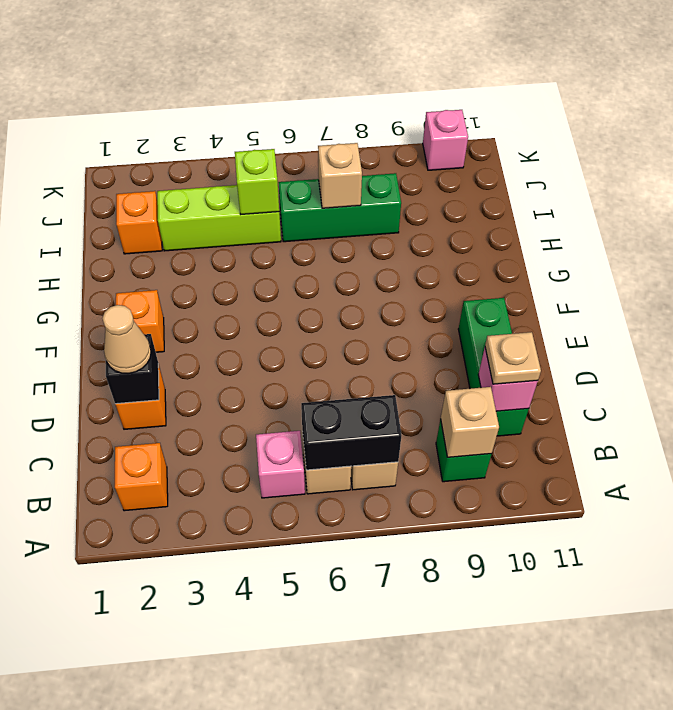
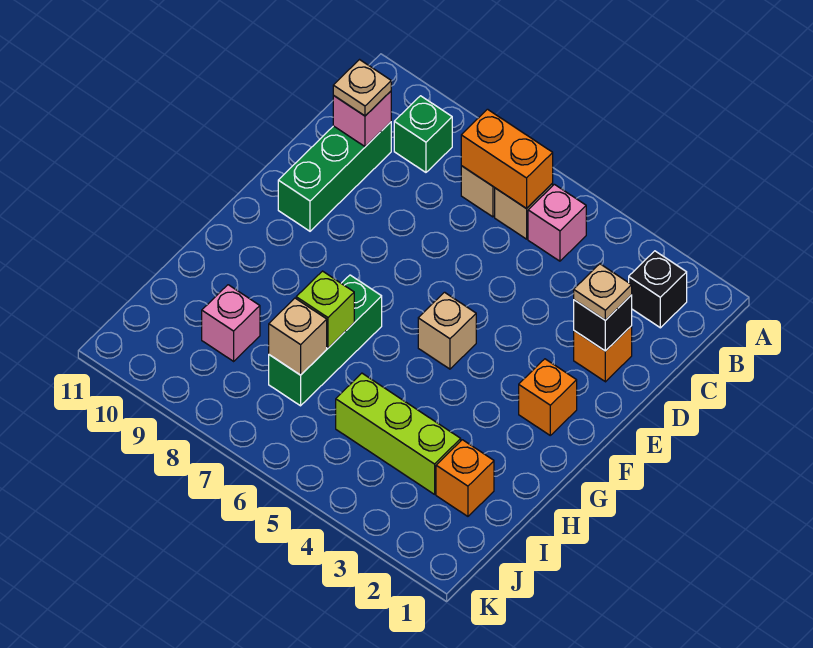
orange brick B2 level 1 -> black brick B2 level 1
black brick B6:B7 level 2 -> orange brick B6:B7 level 2
tan brick B9 level 2 -> tan brick F5 level 1
tan cone D2 level 3 -> tan plate D2 level 3
lime brick I5 level 2 -> lime brick H7 level 2
green brick I6:I8 level 1 -> green brick G7:I7 level 1
pink brick K10 level 1 -> pink brick I9 level 1

